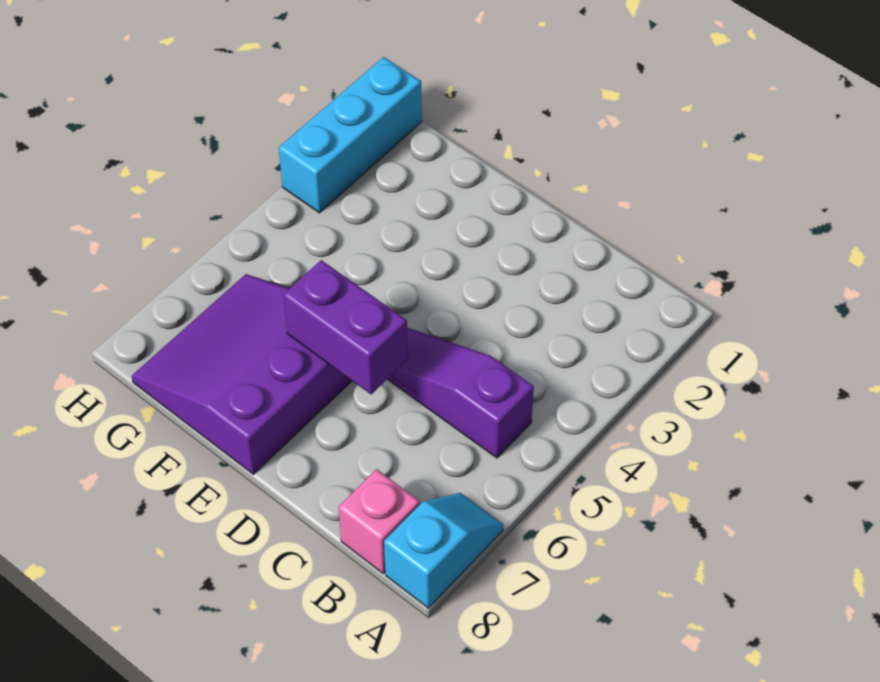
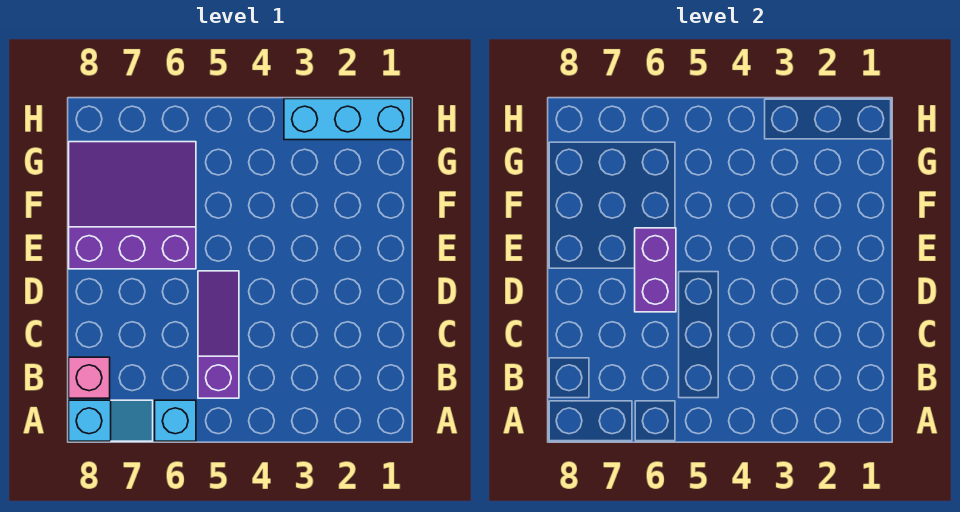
none -> cyan brick A6 level 1

